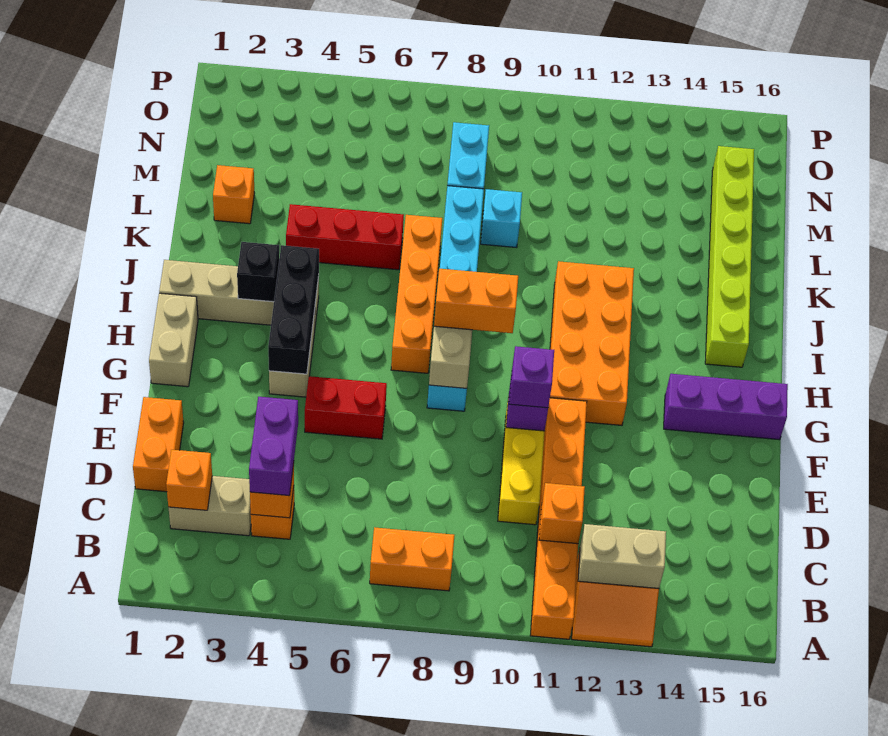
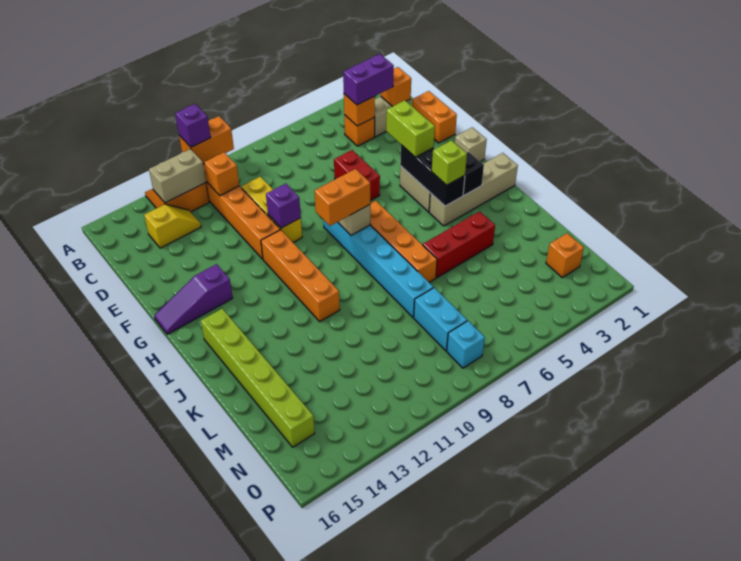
orange brick B7:B8 level 1 -> orange brick A10:A11 level 2
purple brick C4:D4 level 3 -> purple brick C3:C4 level 3
none -> yellow slope C13:C14 level 1 top 14
none -> lime brick F4:G4 level 3
red brick F5:F6 level 1 -> red brick E6:F6 level 1
purple brick F10 level 3 -> purple brick A11 level 3
tan brick G1:H1 level 1 -> tan brick G1 level 1
orange brick G11:J12 level 1 -> orange brick G11:J11 level 1
purple brick G14:G16 level 1 -> purple slope G14:G16 level 1 top 14
none -> lime brick I4 level 3
orange brick L2 level 1 -> orange brick N2 level 1
cyan brick L9 level 1 -> cyan brick O8 level 1

